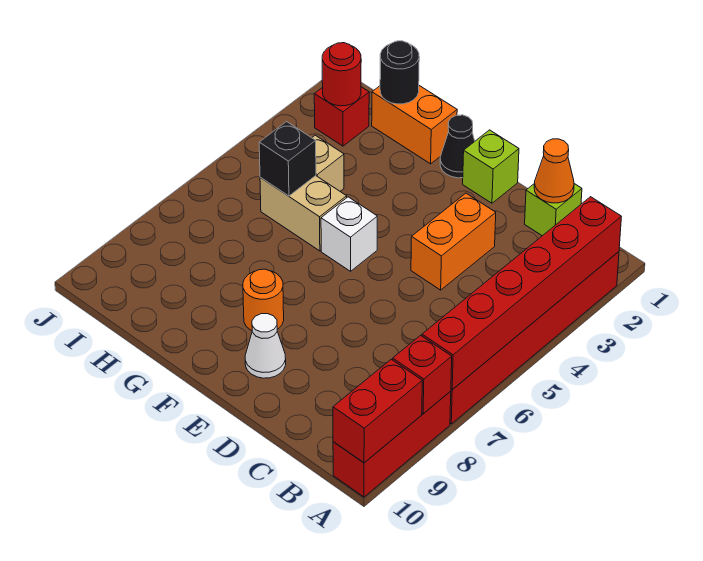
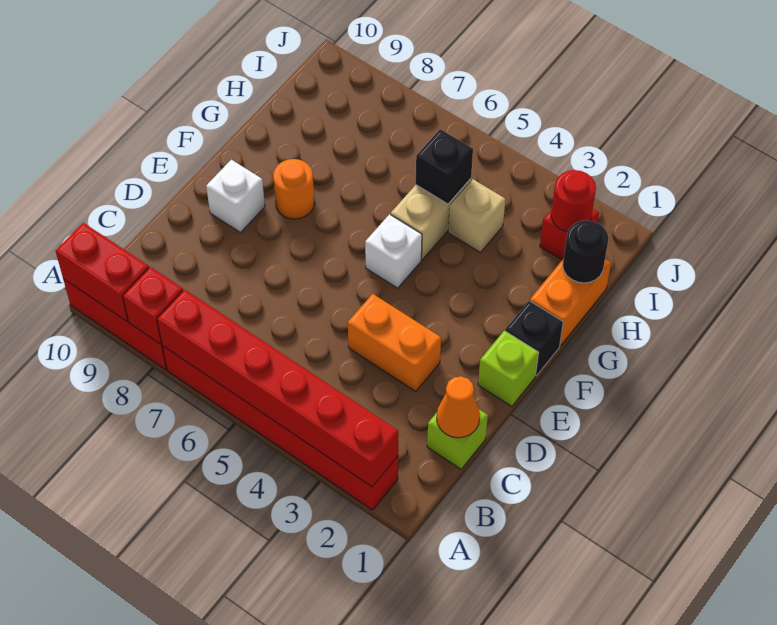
white cone E9 level 1 -> white brick E9 level 1
black cone F1 level 1 -> black brick F1 level 1

